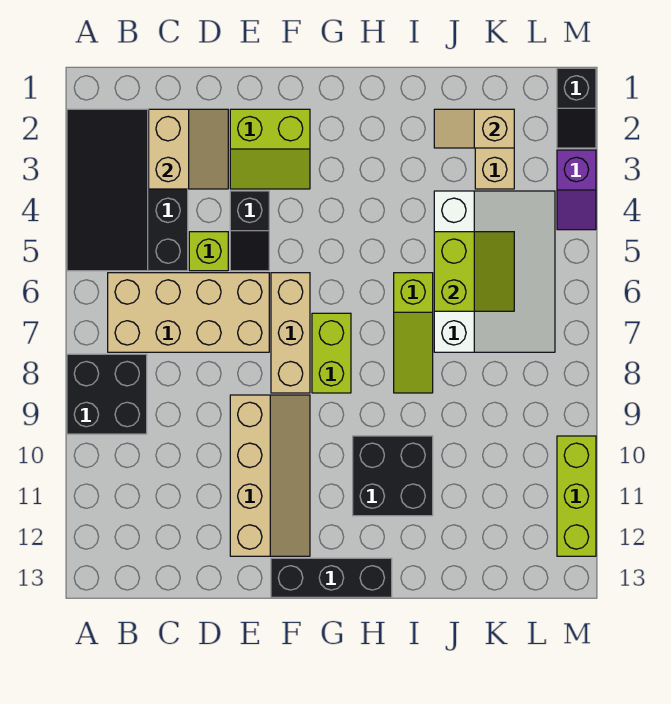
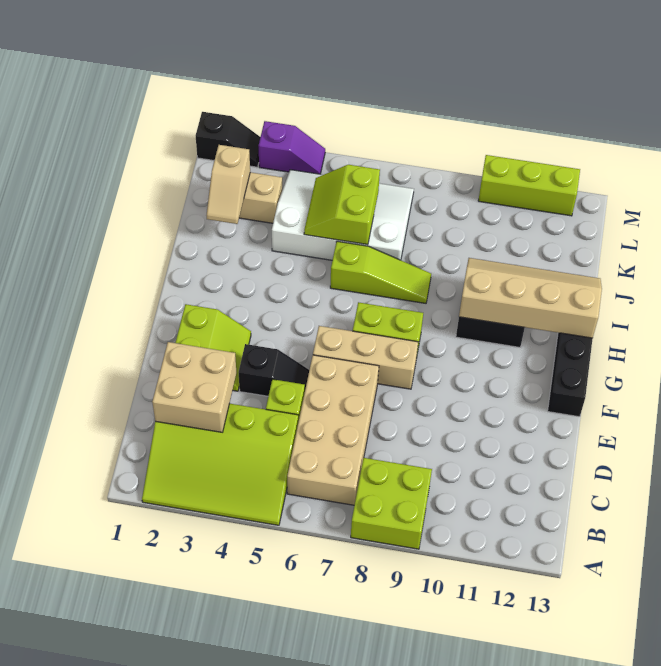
black slope A2:C5 level 1 top C -> lime slope A2:C5 level 1 top C
black brick A8:B9 level 1 -> lime brick A8:B9 level 1
tan slope C2:D3 level 2 top C -> tan brick C2:D3 level 2
tan slope E9:F12 level 1 top E -> tan slope H10:I13 level 2 top H
lime slope J5:K6 level 2 top J -> lime slope J5:K6 level 2 top 6

